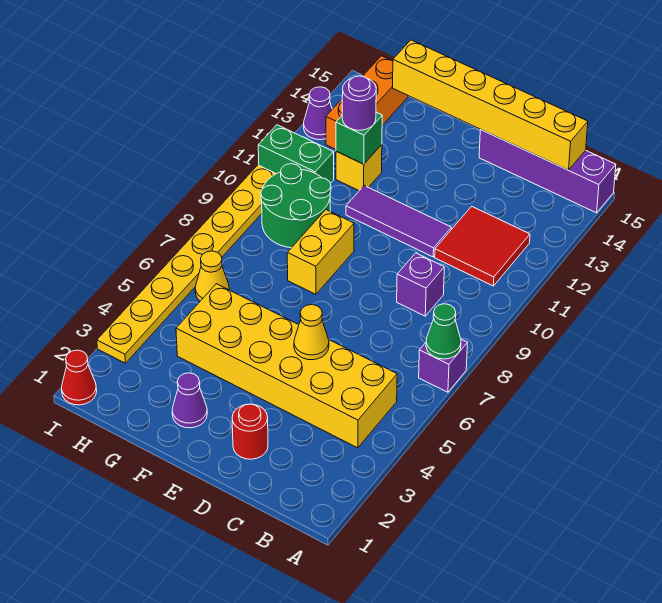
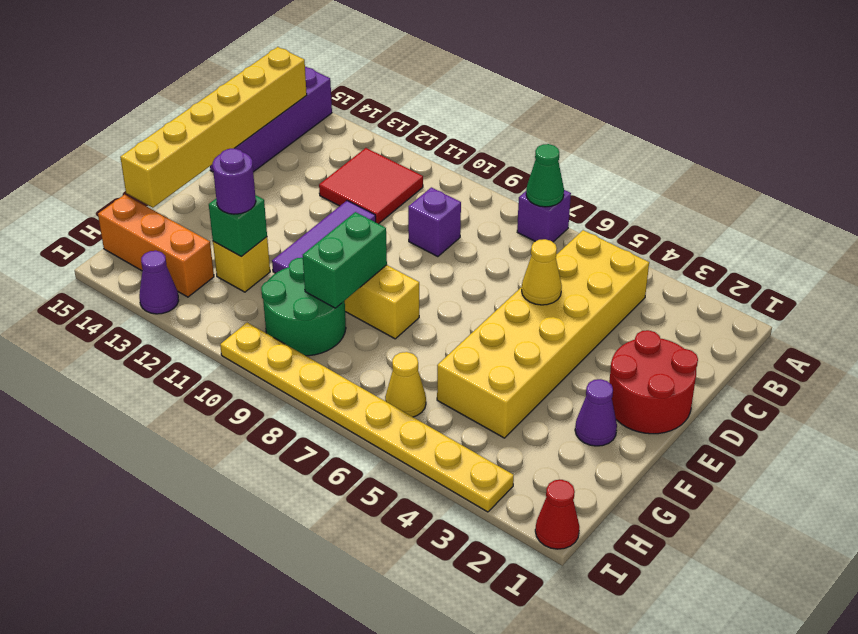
red round brick D2 level 1 -> red round brick D1:E2 level 1
green brick H11:I11 level 1 -> green brick F9:G9 level 2

